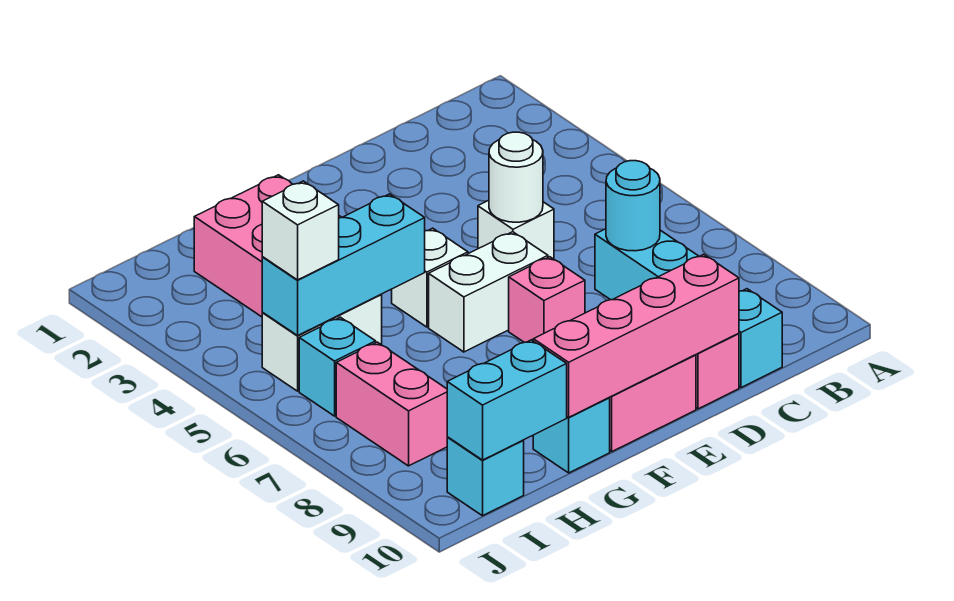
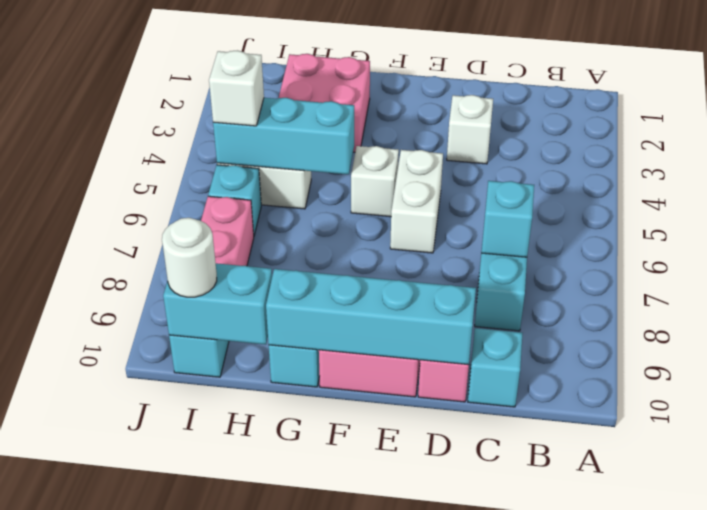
cyan round brick C7 level 2 -> cyan brick C7 level 2
white brick D5 level 1 -> white brick D3 level 1
white round brick D5 level 2 -> white round brick I10 level 3
pink brick D10:G10 level 2 -> cyan brick D10:G10 level 2
white brick E6:F6 level 1 -> white brick E5:E6 level 1
pink brick E7 level 1 -> none

